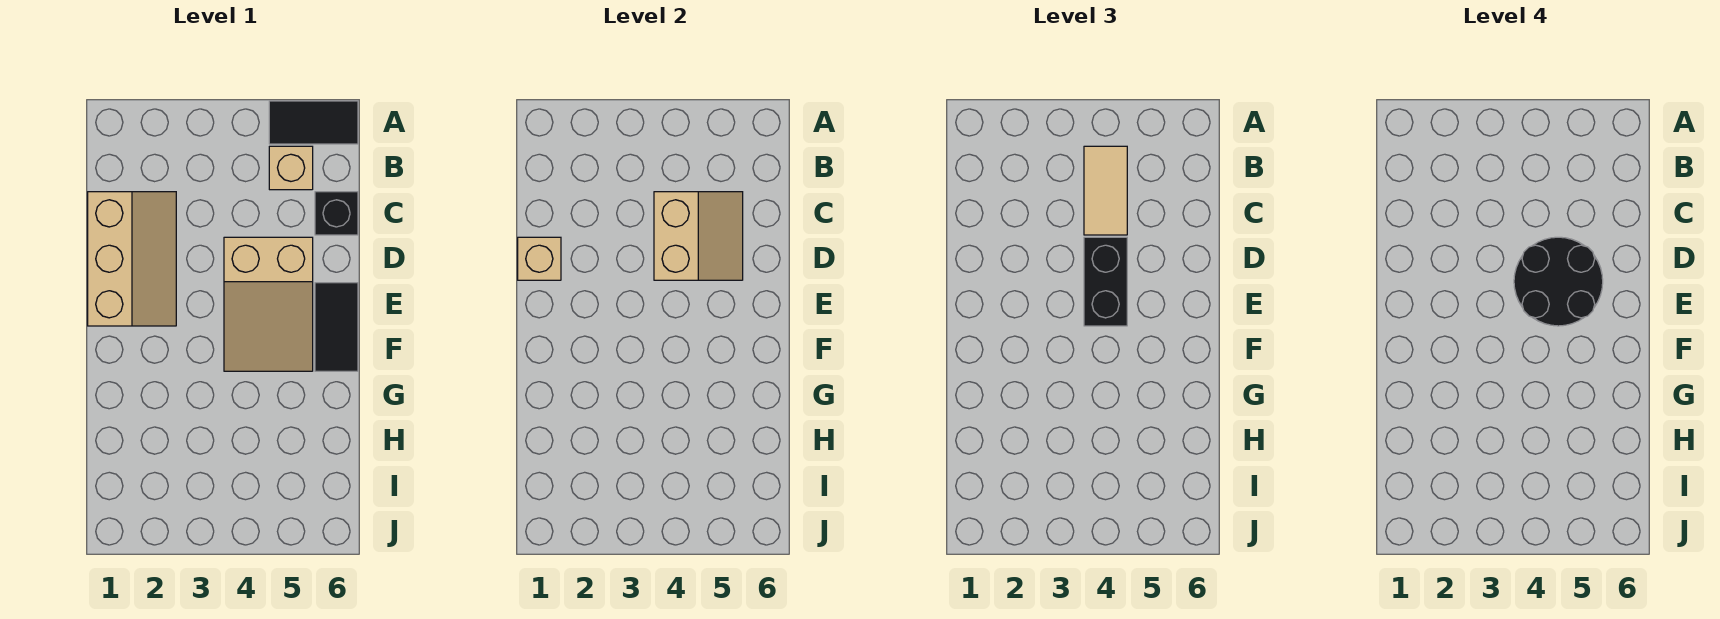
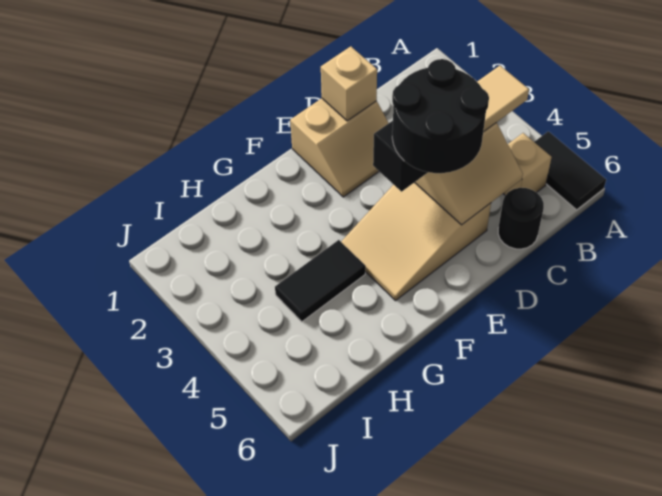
tan slope C1:E2 level 1 top 1 -> tan slope D1:E2 level 1 top 1
black brick C6 level 1 -> black round brick C6 level 1
black tile E6:F6 level 1 -> black tile G4:H4 level 1

